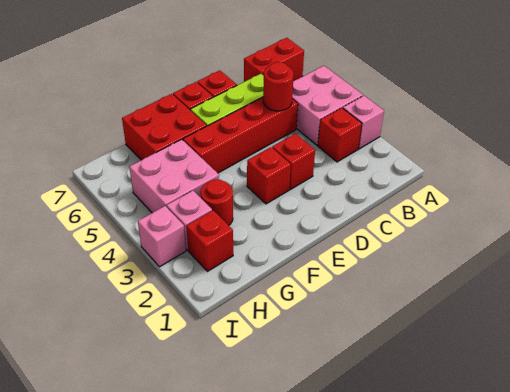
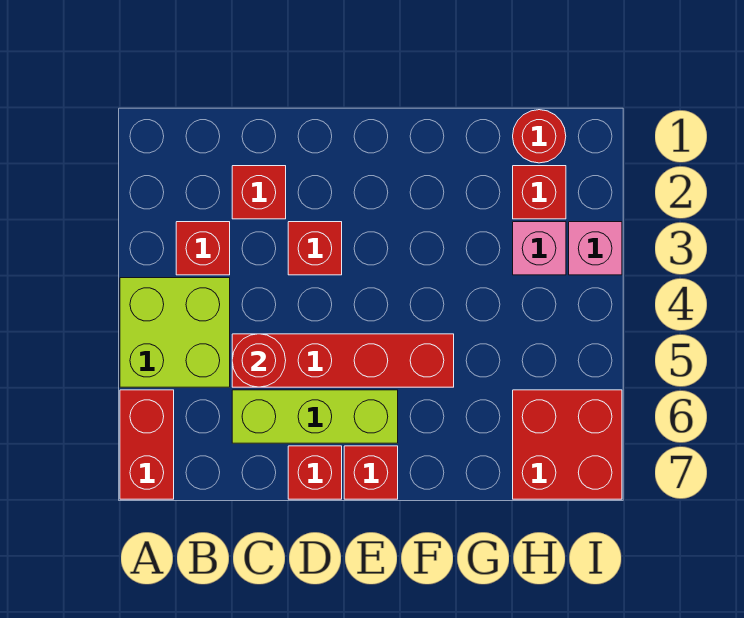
pink brick A3 level 1 -> none
pink brick A4:B5 level 1 -> lime brick A4:B5 level 1
red brick A7:B7 level 1 -> red brick A6:A7 level 1
red brick E3 level 1 -> red brick C2 level 1
red brick F6:G7 level 1 -> red brick H6:I7 level 1
red round brick G3 level 1 -> red round brick H1 level 1
pink brick G4:H5 level 1 -> none

